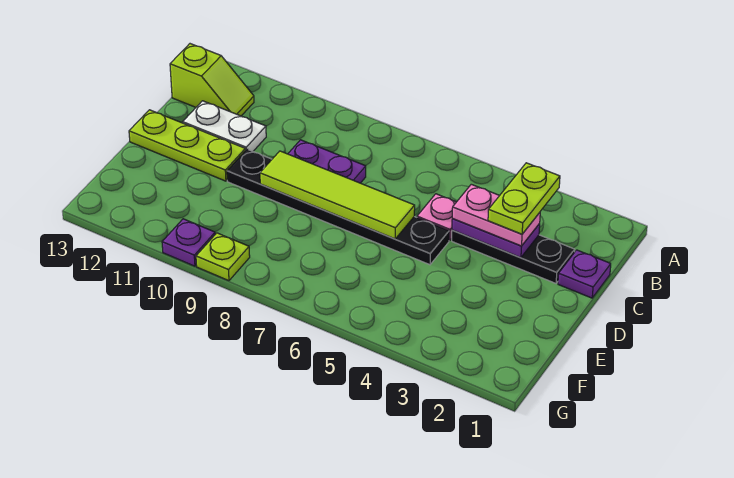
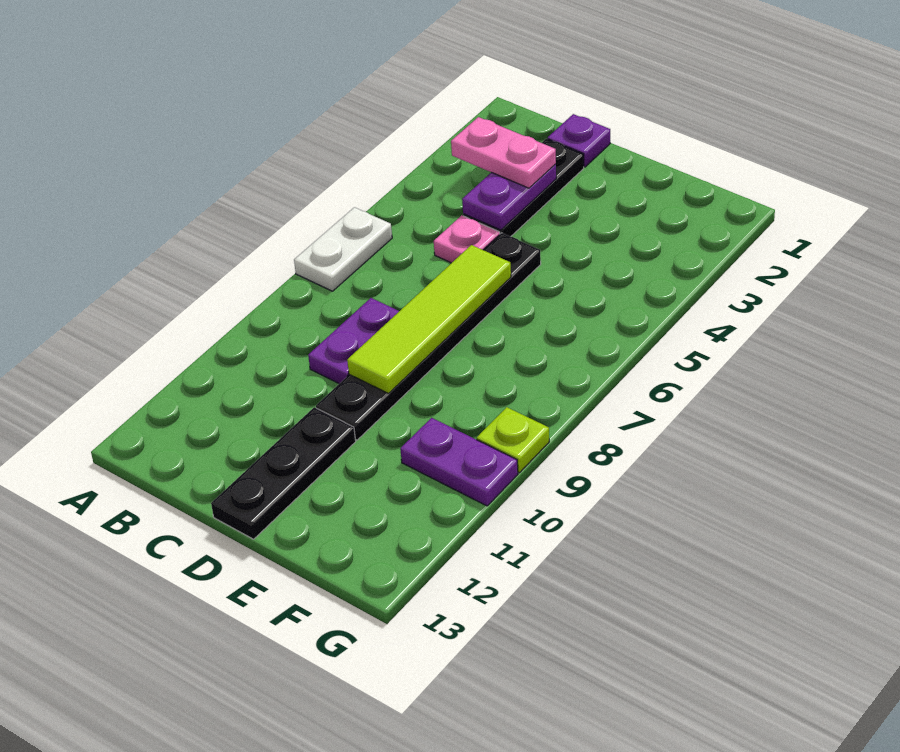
lime plate B3:C3 level 4 -> none
lime slope B12:B13 level 1 top 13 -> none
pink plate C3:C4 level 3 -> pink plate B3:C3 level 3
white plate C11:C12 level 1 -> white plate A6:A7 level 1
lime plate D11:D13 level 1 -> black plate D11:D13 level 1
purple plate G10 level 1 -> purple plate F10:G10 level 1

